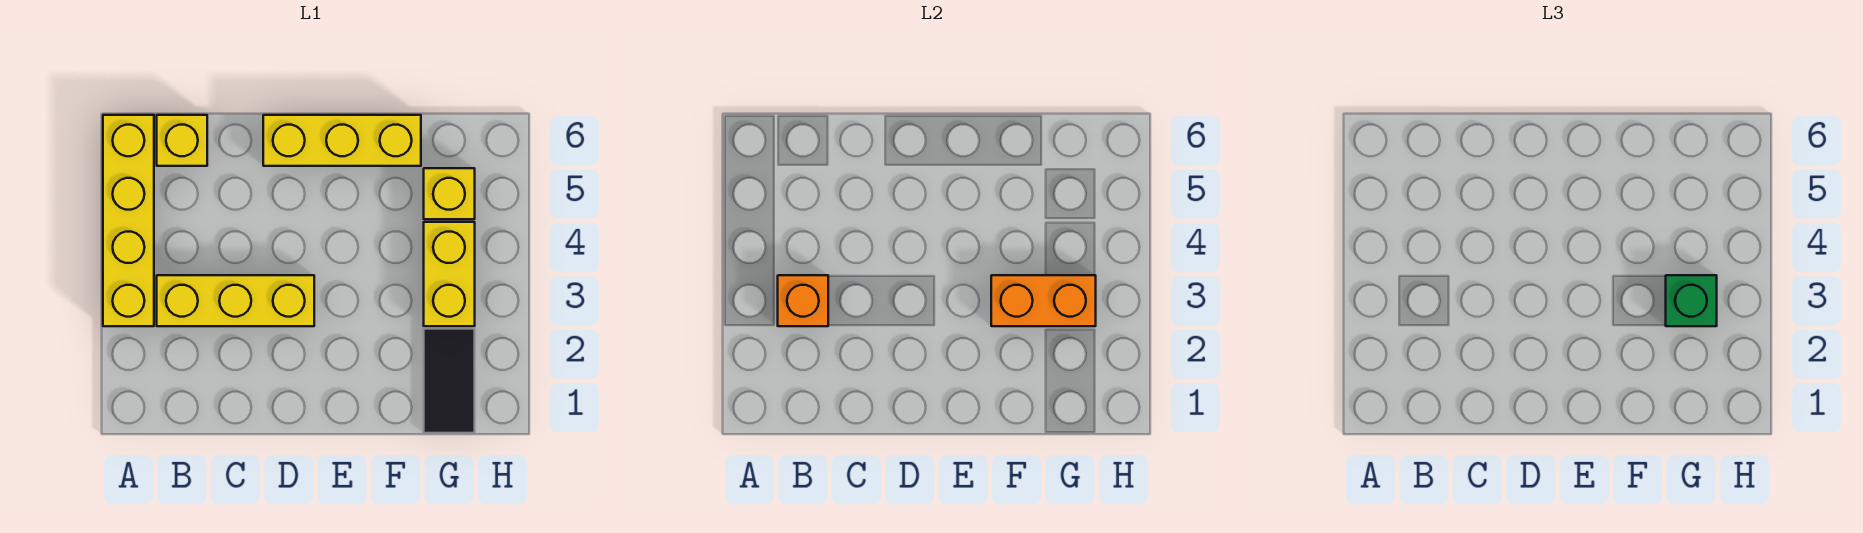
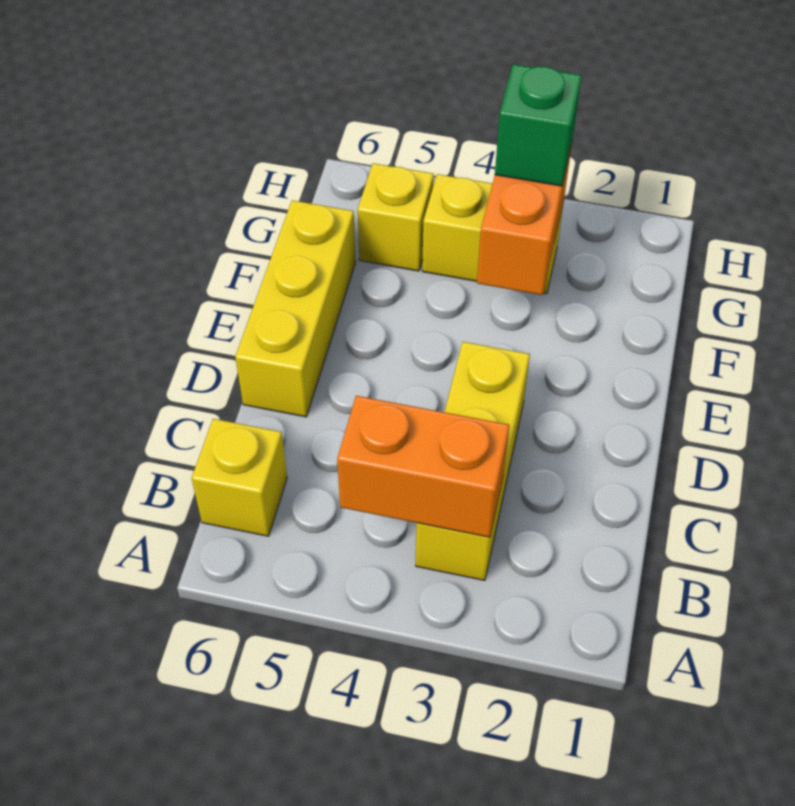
yellow brick A3:A6 level 1 -> none
orange brick B3 level 2 -> orange brick B3:B4 level 2
black tile G1:G2 level 1 -> none

